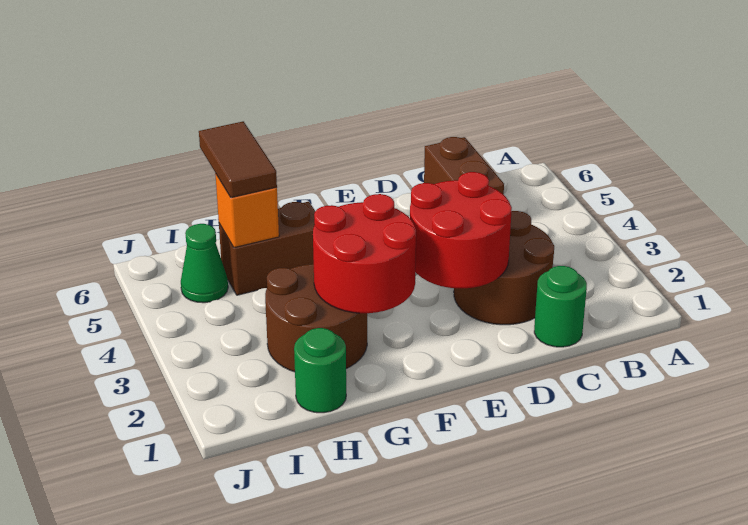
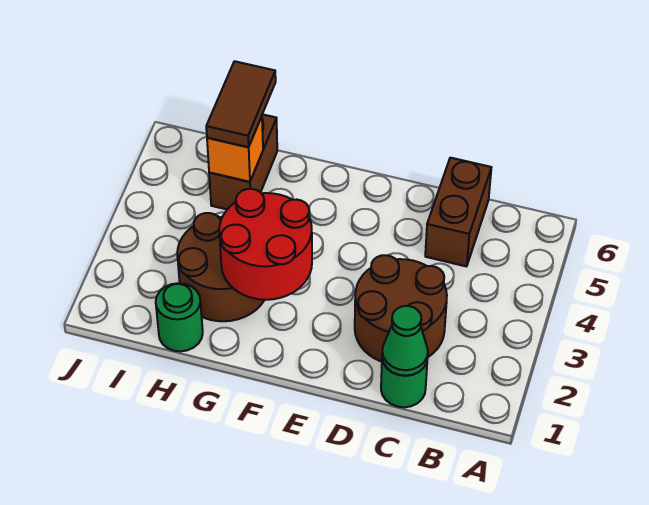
red round brick D2:E3 level 2 -> none
brown brick G5:H5 level 1 -> brown brick H5:H6 level 1
green cone I5 level 1 -> green cone C1 level 2

